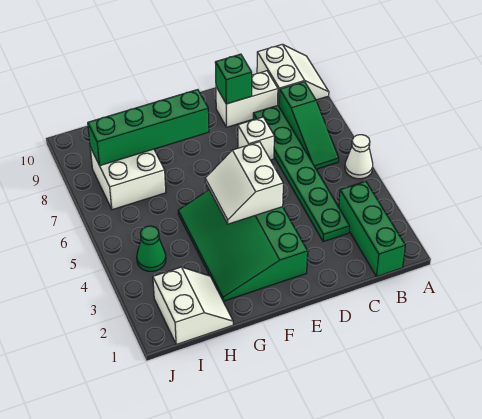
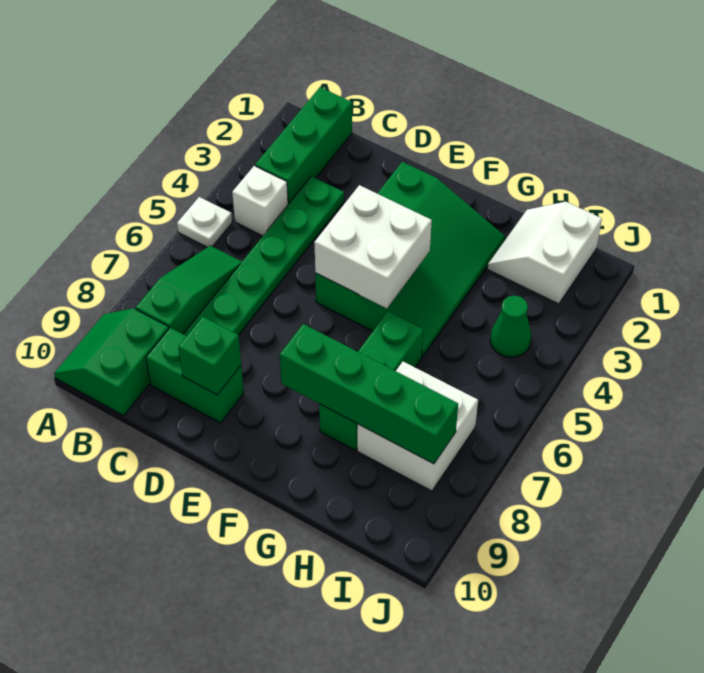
white cone A5 level 1 -> white plate A5 level 1
white slope A9:B10 level 1 top B -> green slope A9:B10 level 1 top B
white brick C9:D9 level 1 -> green brick C9:D9 level 1
white brick D7 level 1 -> white brick B4 level 1
white slope E4:F5 level 2 top E -> white brick E4:F5 level 2
none -> green brick G6:G8 level 1

